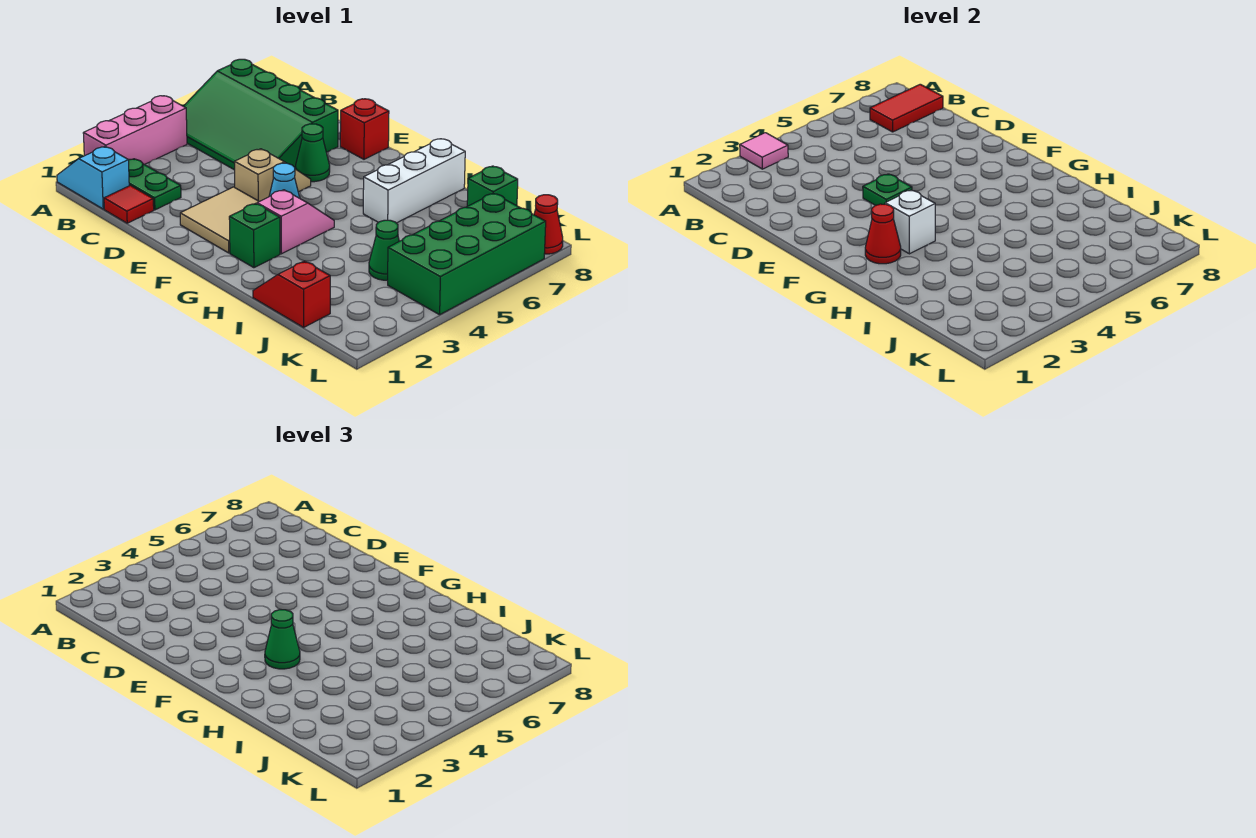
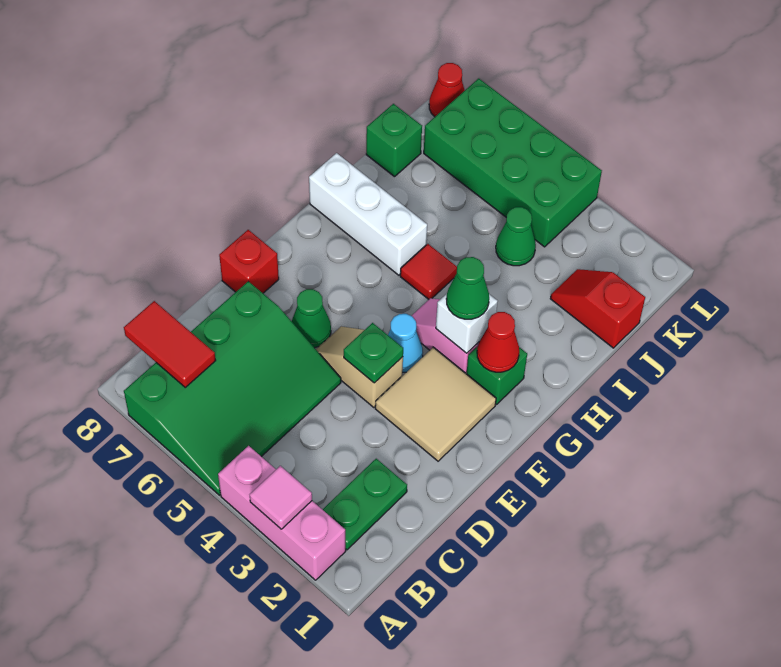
cyan slope A1:B1 level 1 top B -> none
red tile C1 level 1 -> red tile H5 level 1
red slope I1:J1 level 1 top J -> red slope J1:J2 level 1 top 1

